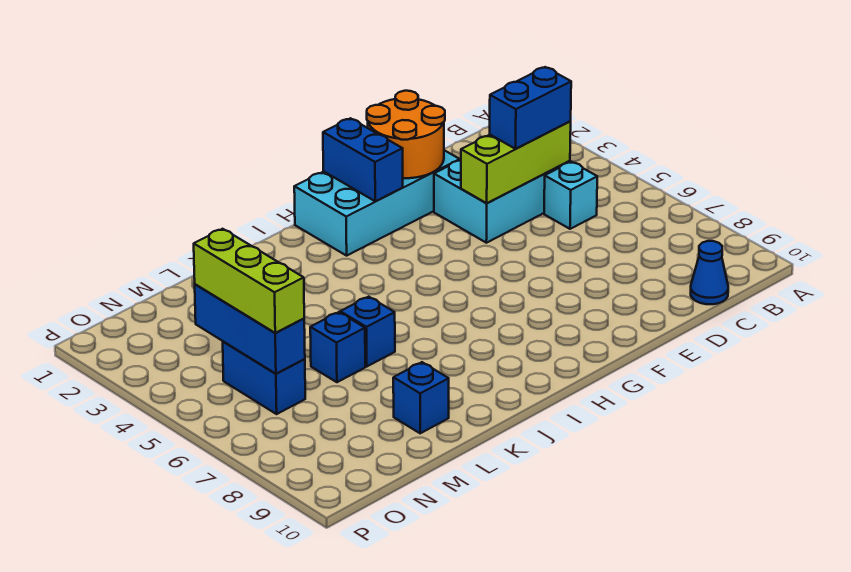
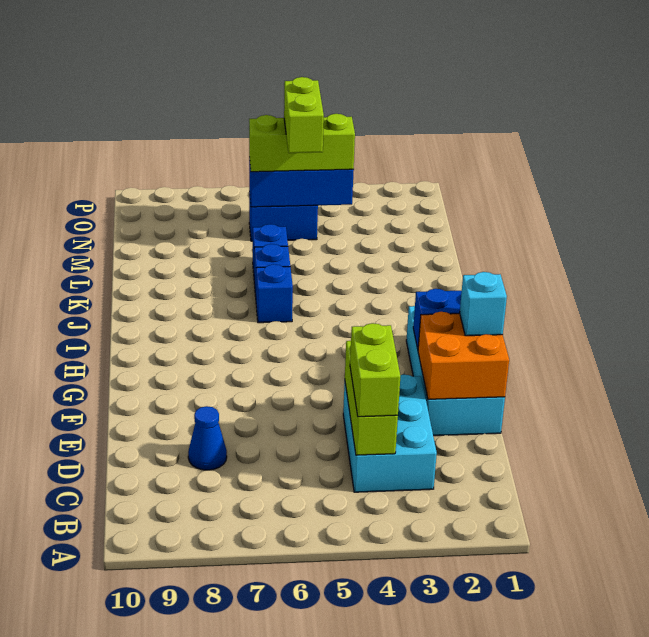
blue brick C4:D4 level 3 -> lime brick C4:D4 level 3
cyan brick C5 level 1 -> cyan brick F1 level 3
blue cone C10 level 1 -> blue cone D8 level 1
orange round brick E1:F2 level 2 -> orange brick E1:F2 level 2
blue brick L9 level 1 -> blue brick J6 level 1
none -> lime brick M5:N5 level 4

